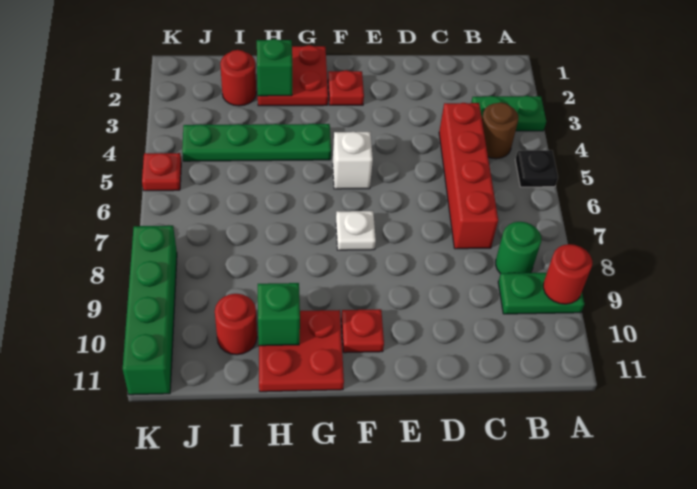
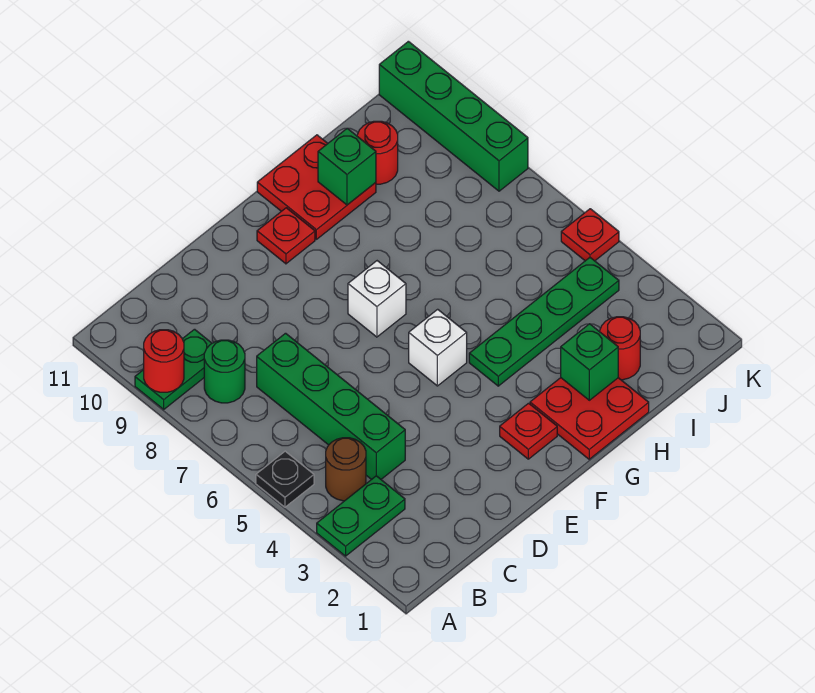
red brick C4:C7 level 1 -> green brick C4:C7 level 1
white plate F7 level 1 -> white brick F7 level 1

